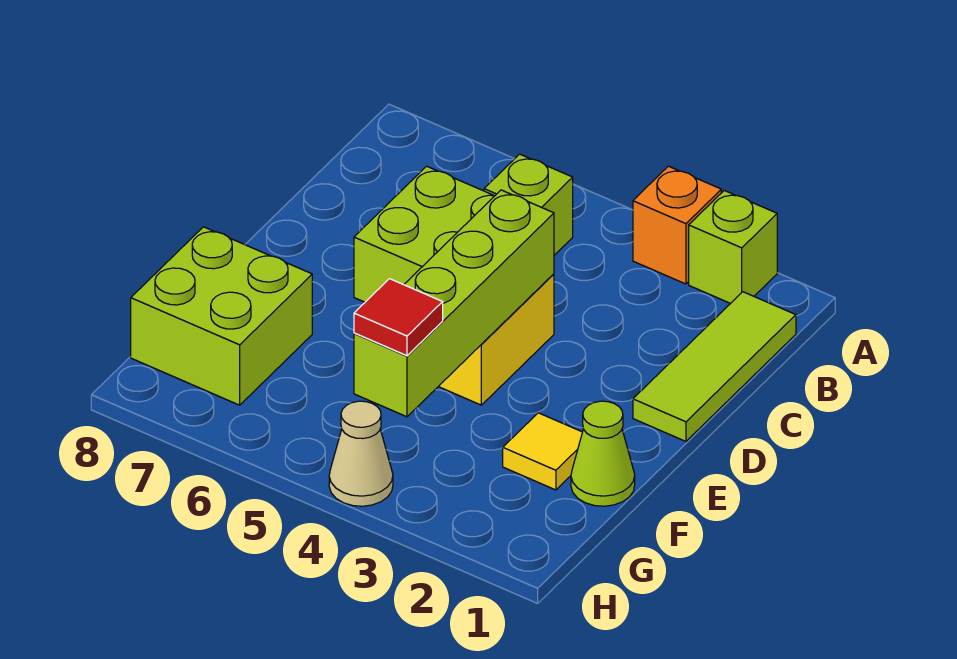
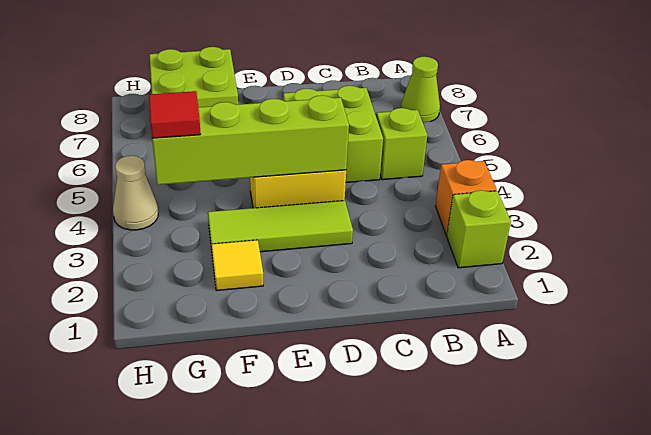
lime tile B1:D1 level 1 -> lime tile D3:F3 level 1
lime cone F1 level 1 -> lime cone A7 level 1

